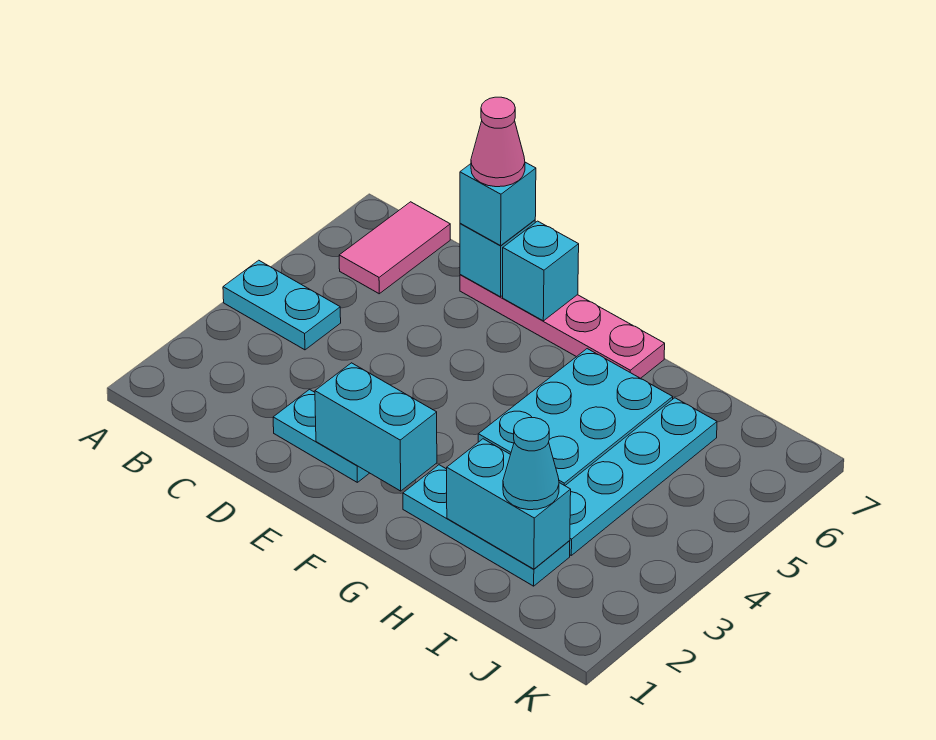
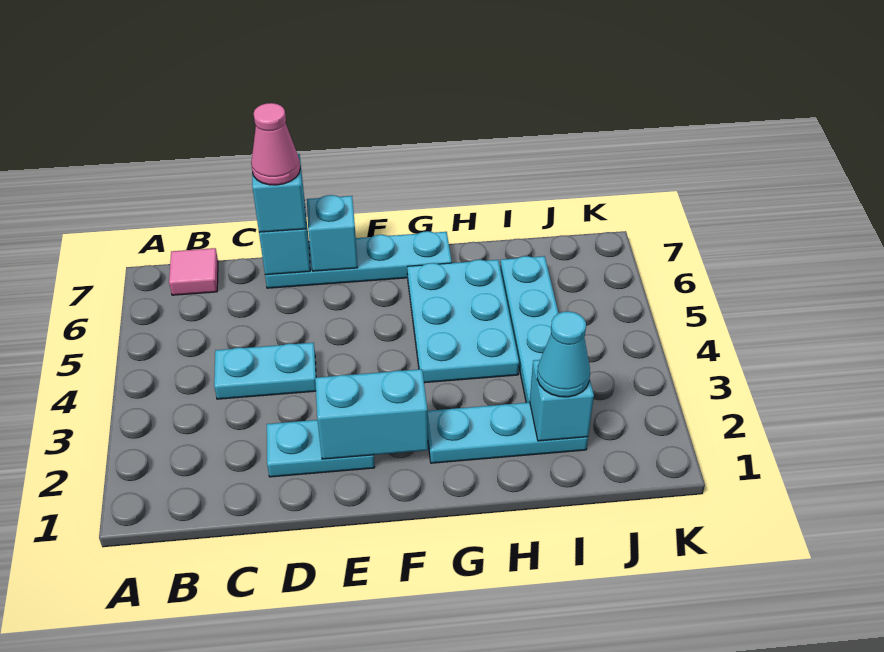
cyan plate A4:B4 level 1 -> cyan plate C4:D4 level 1
pink tile B6:B7 level 1 -> pink tile B7 level 1
pink plate D7:G7 level 1 -> cyan plate D7:G7 level 1
cyan brick H2:I2 level 2 -> cyan brick I2 level 2

